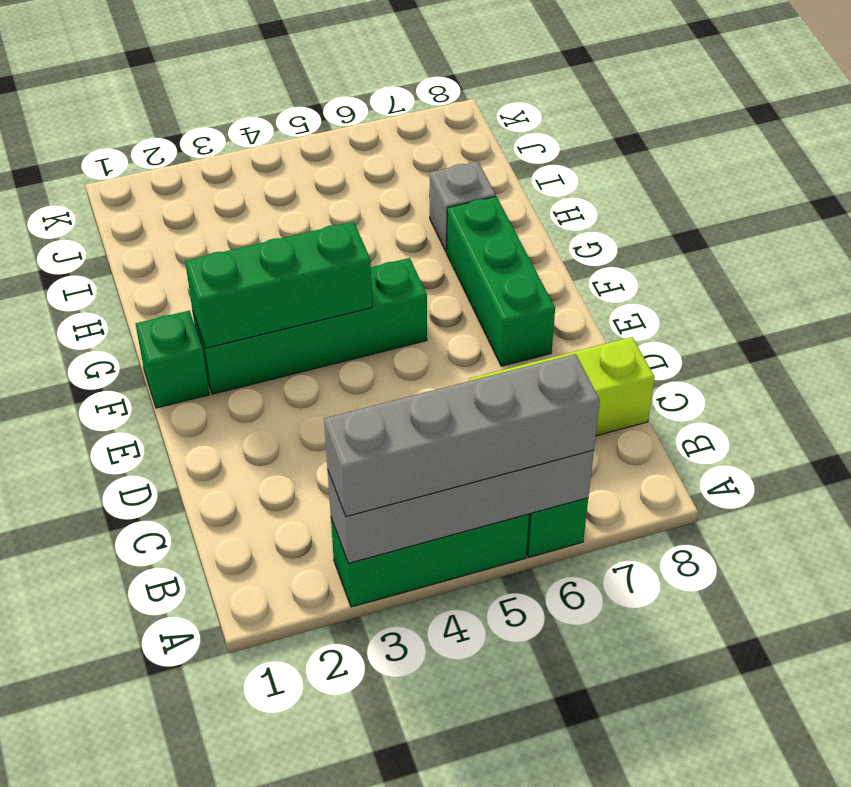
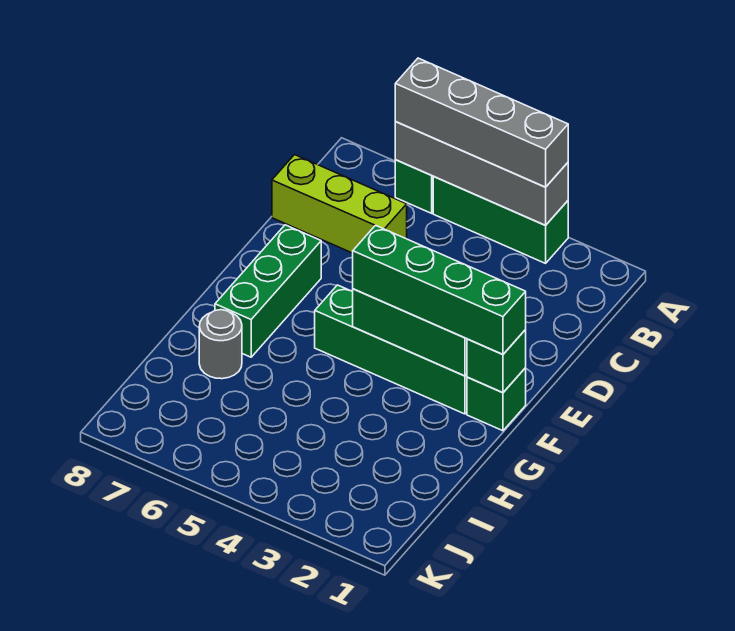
none -> green brick F1 level 2
none -> green brick F1:F4 level 3
grey brick H7 level 1 -> grey round brick H7 level 1

